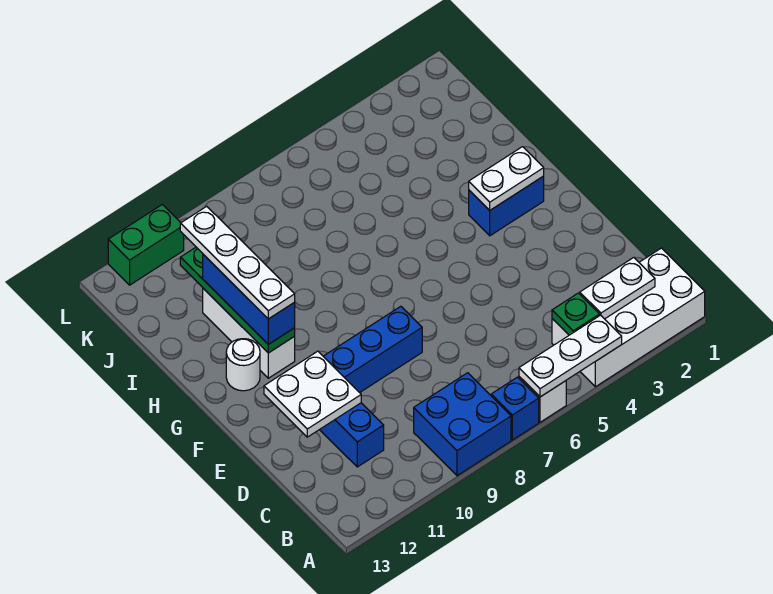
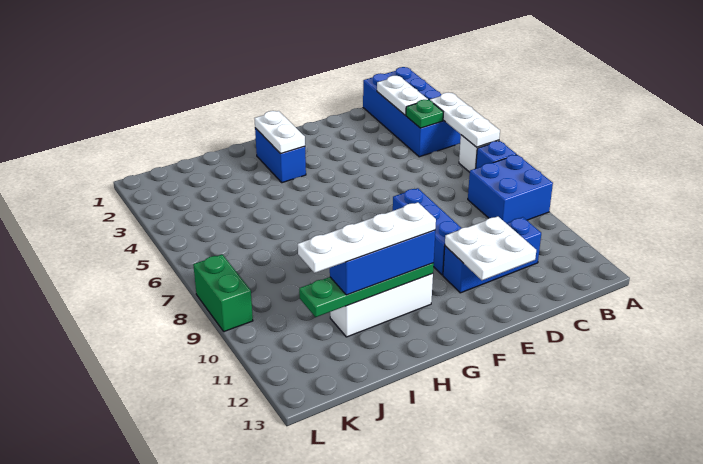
white brick A1:B4 level 1 -> blue brick A1:B4 level 1
white round brick G12 level 1 -> none
green brick L11:L12 level 1 -> green brick L8:L9 level 1

